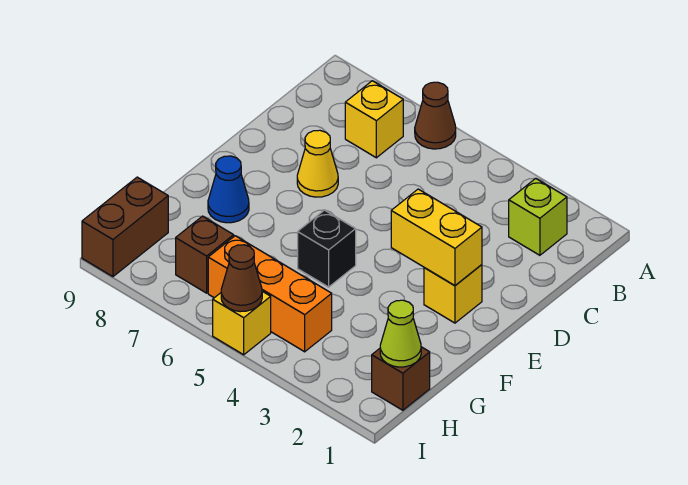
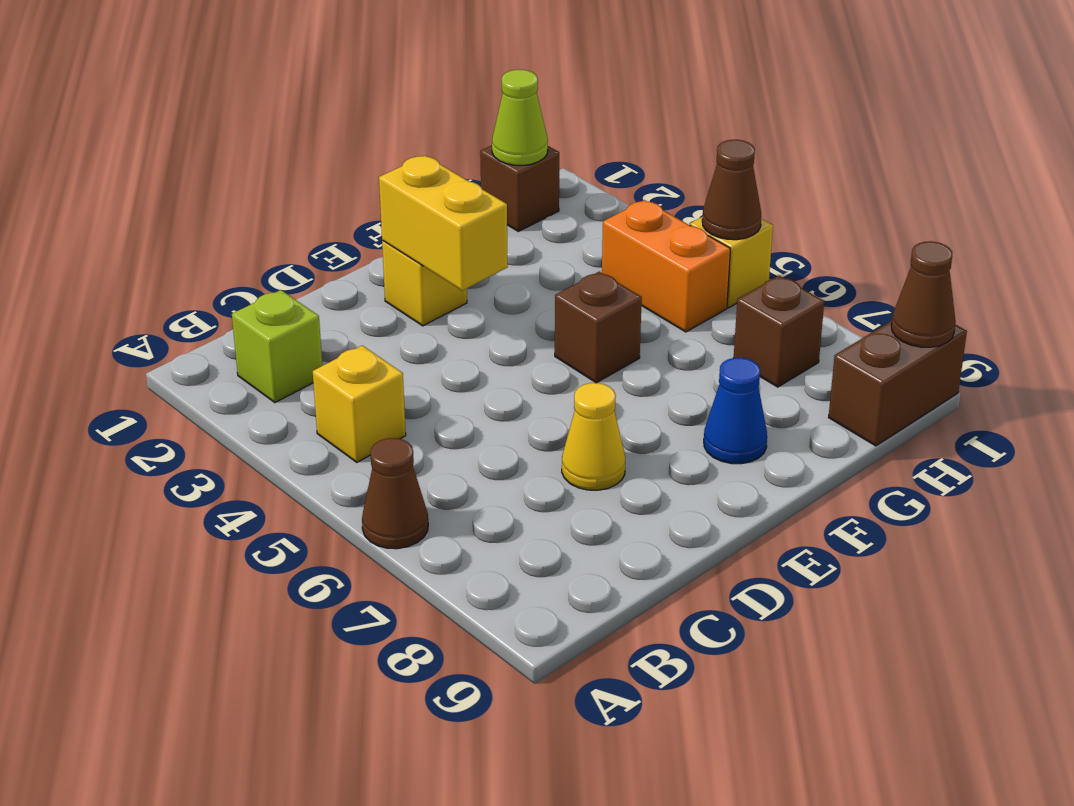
yellow brick B7 level 1 -> yellow brick B4 level 1
black brick F5 level 1 -> brown brick F5 level 1
orange brick H4:H6 level 1 -> orange brick H4:H5 level 1
none -> brown cone I9 level 2

